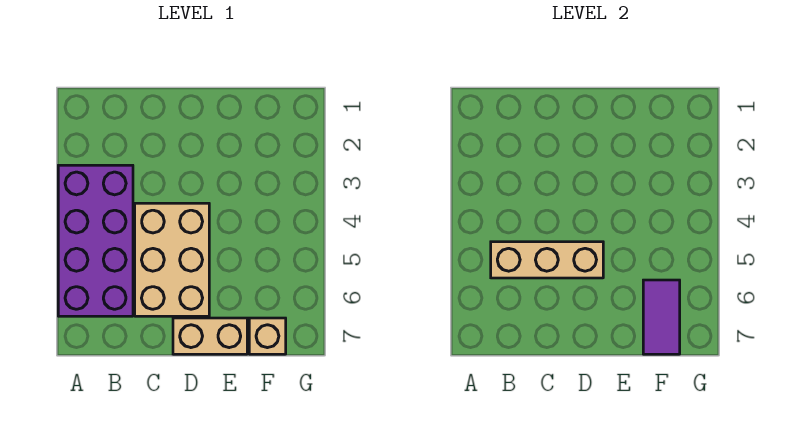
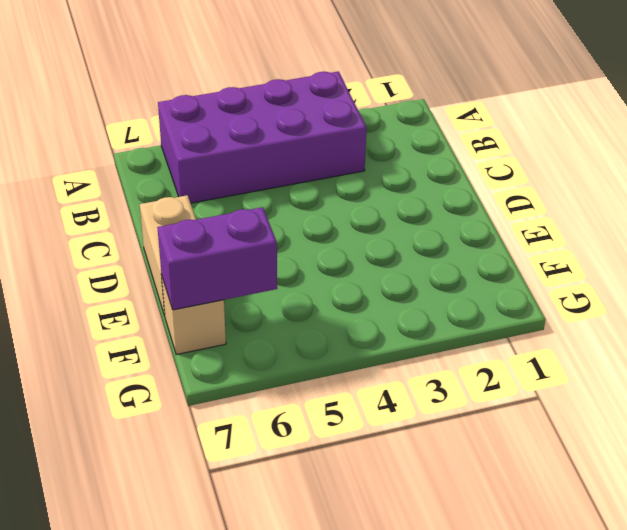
tan brick B5:D5 level 2 -> none
tan brick C4:D6 level 1 -> none
purple tile F6:F7 level 2 -> purple brick F6:F7 level 2

